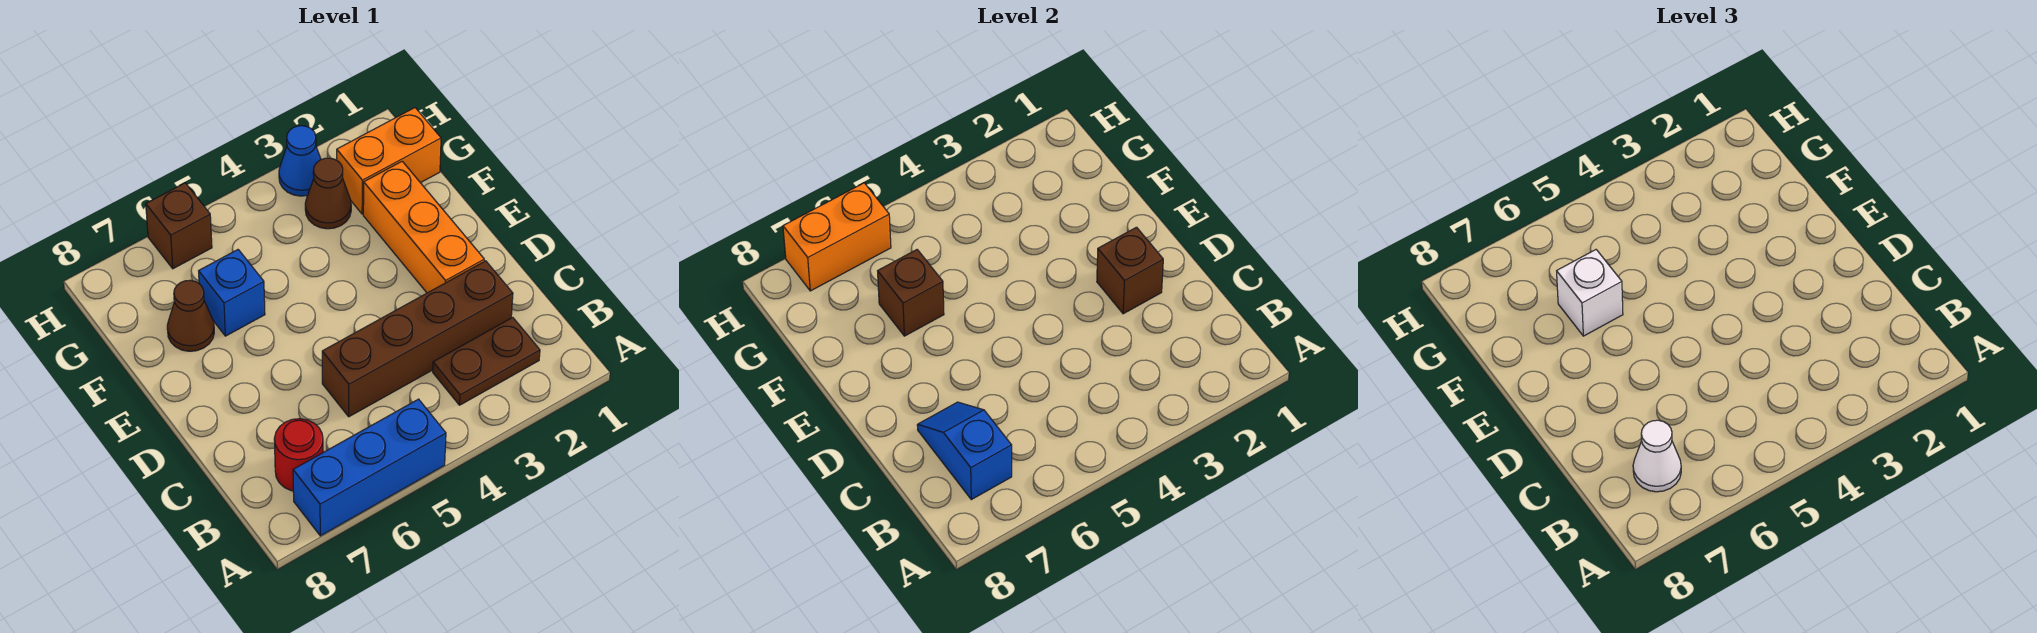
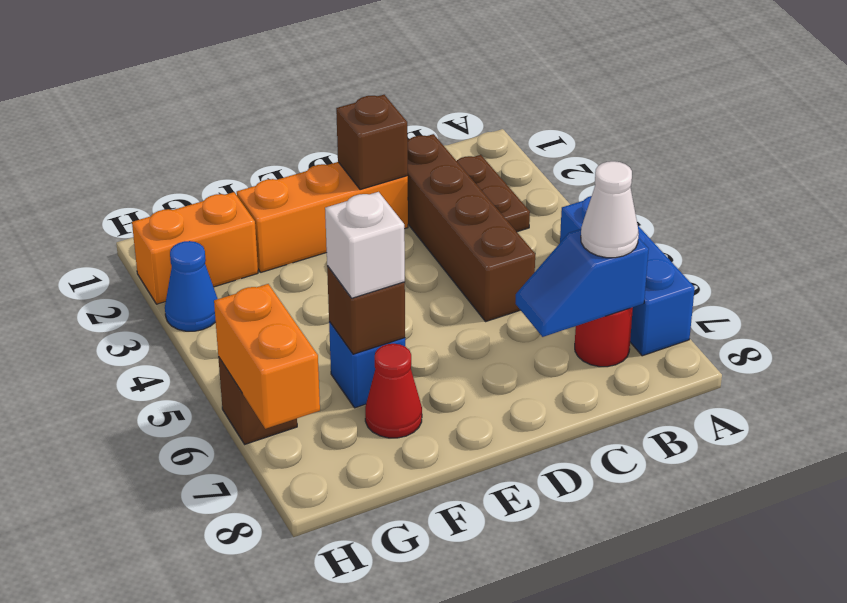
brown cone F7 level 1 -> red cone F7 level 1
orange brick G1:G2 level 1 -> orange brick G2:H2 level 1
brown cone G3 level 1 -> none

